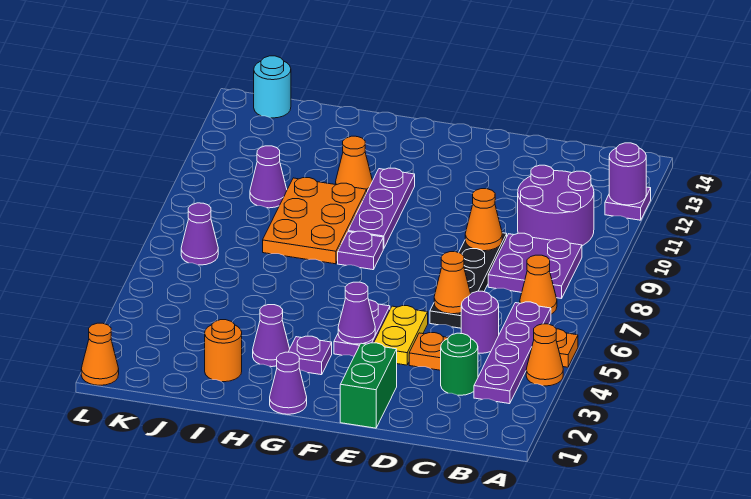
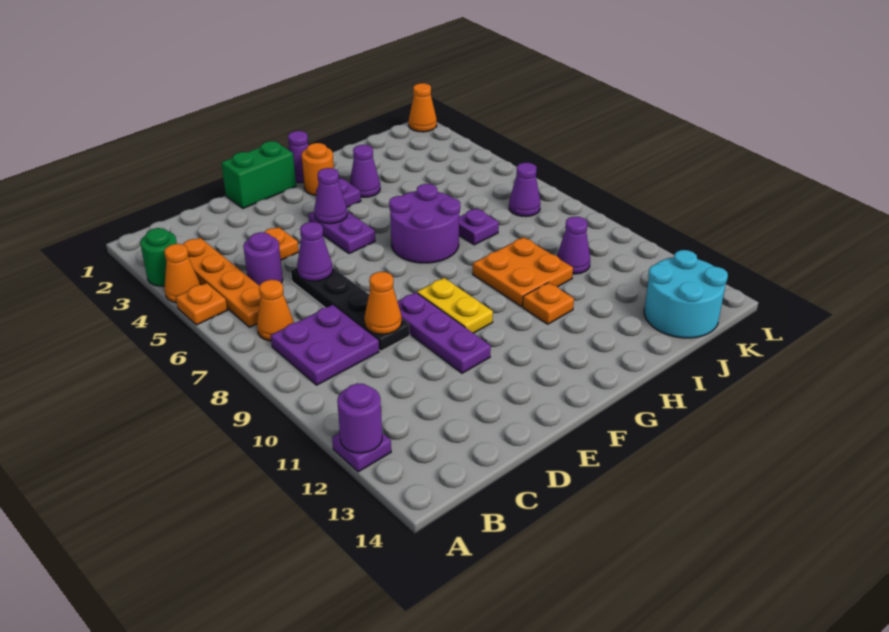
purple plate B3:B6 level 1 -> orange plate B3:B6 level 1
purple round brick B10:C11 level 1 -> purple round brick G6:H7 level 1
green round brick C3 level 1 -> green round brick A3 level 1
orange cone D6 level 2 -> purple cone D6 level 2
green brick E1:E2 level 1 -> green brick E1:F1 level 1
yellow plate E4:E5 level 1 -> yellow plate F9:F10 level 1
purple plate G8 level 1 -> purple plate I7 level 1
purple plate G9:G11 level 1 -> purple plate E9:E11 level 1
orange plate H8:I10 level 1 -> orange plate H9:I10 level 1
orange cone H11 level 1 -> orange plate H11 level 1
orange round brick I2 level 1 -> orange round brick G2 level 1
cyan round brick K14 level 1 -> cyan round brick J13:K14 level 1

